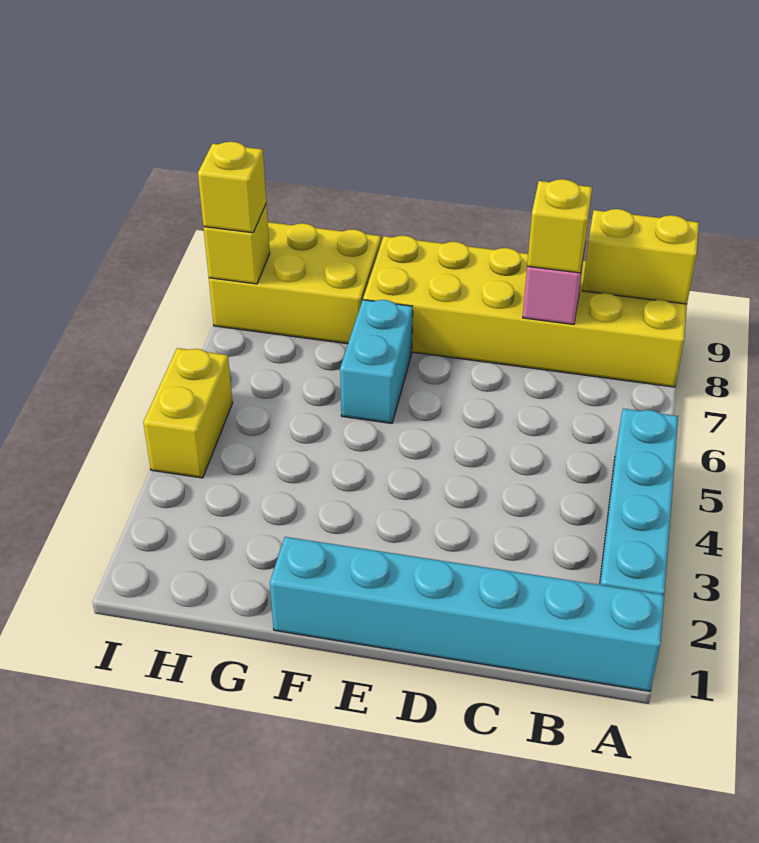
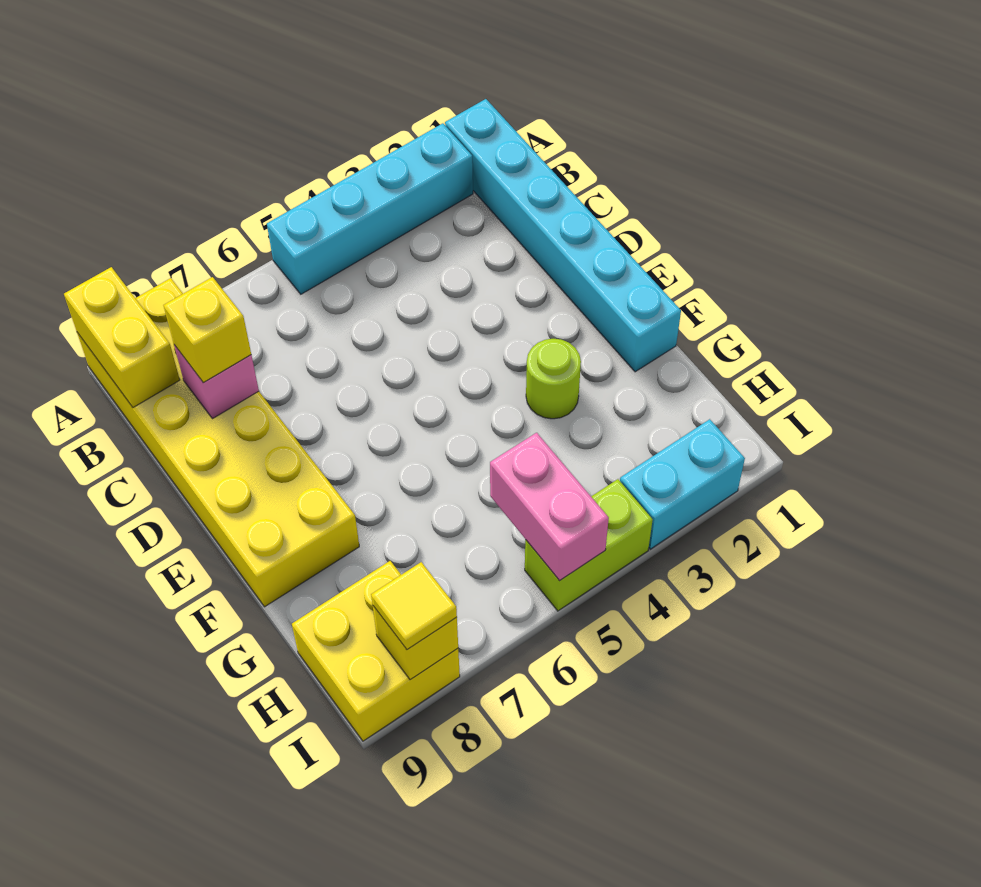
none -> lime round brick F3 level 1
cyan brick F6:F7 level 1 -> cyan brick I2:I3 level 1
yellow brick G8:I9 level 1 -> yellow brick H8:I9 level 1
none -> pink brick H5:I5 level 2
yellow brick I4:I5 level 1 -> lime brick I4:I5 level 1
yellow brick I8 level 3 -> yellow tile I8 level 3

